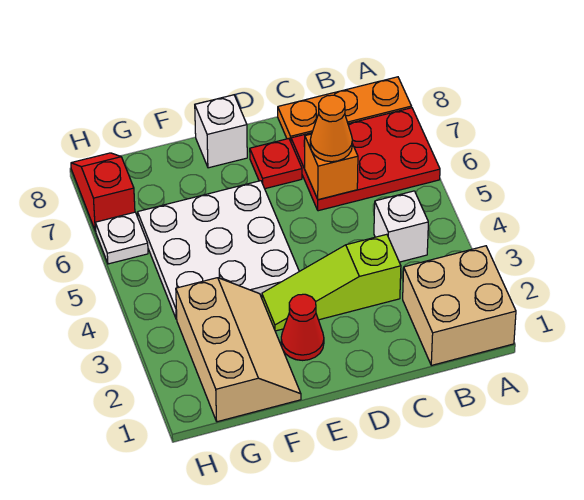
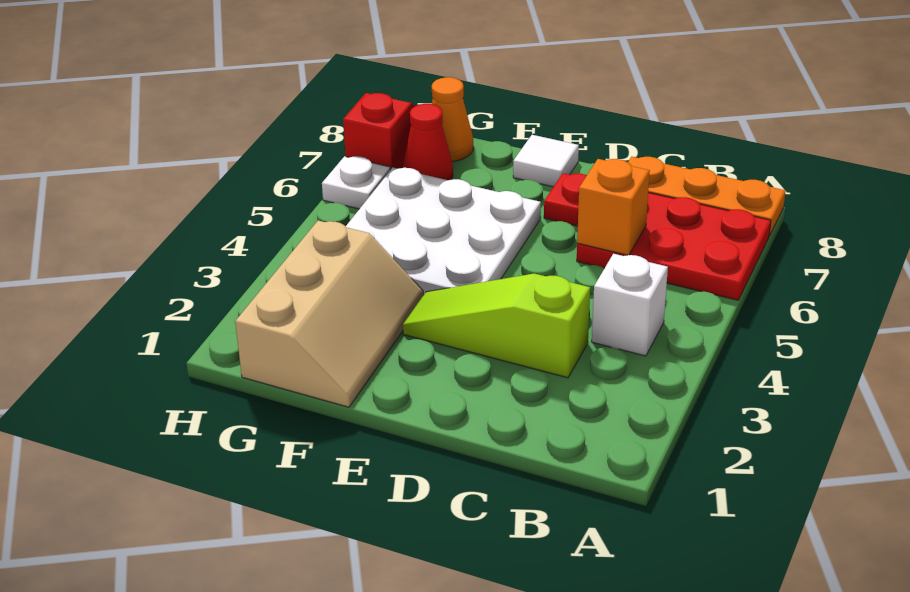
tan brick A1:B2 level 1 -> none
orange cone C6 level 3 -> orange cone G8 level 1
red cone E2 level 1 -> red cone G7 level 1
white brick E8 level 1 -> white tile E8 level 1

